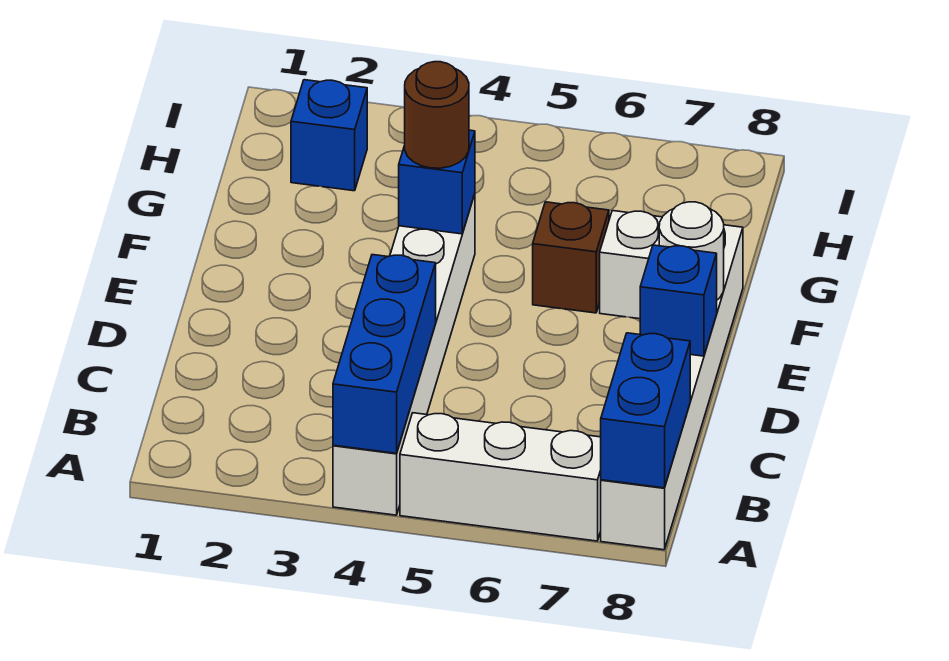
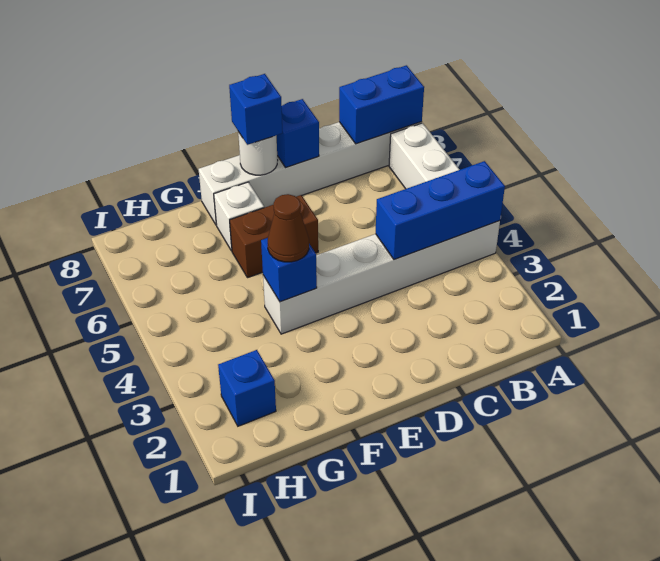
none -> blue brick E8 level 3
brown round brick F4 level 3 -> brown cone F4 level 3
brown brick F6 level 1 -> brown brick E6:F6 level 1

